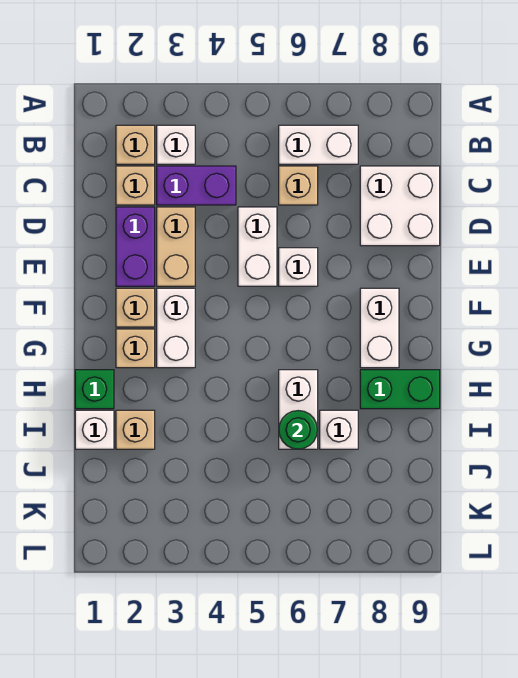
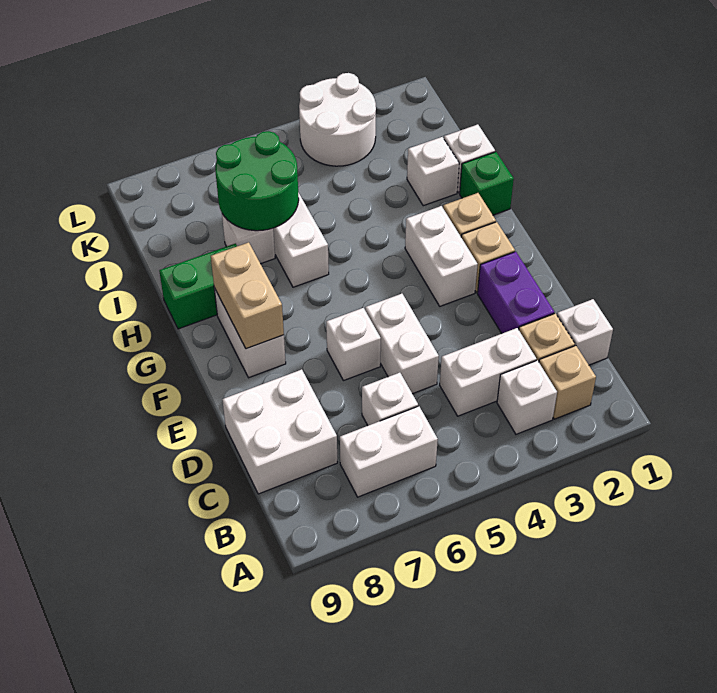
none -> white brick C1 level 1
purple brick C3:C4 level 1 -> white brick C3:C4 level 1
tan brick C6 level 1 -> white brick C6 level 1
tan brick D3:E3 level 1 -> tan brick F8:G8 level 2
tan brick I2 level 1 -> white brick I2 level 1
green round brick I6 level 2 -> green round brick I6:J7 level 2
none -> white round brick K3:L4 level 1

